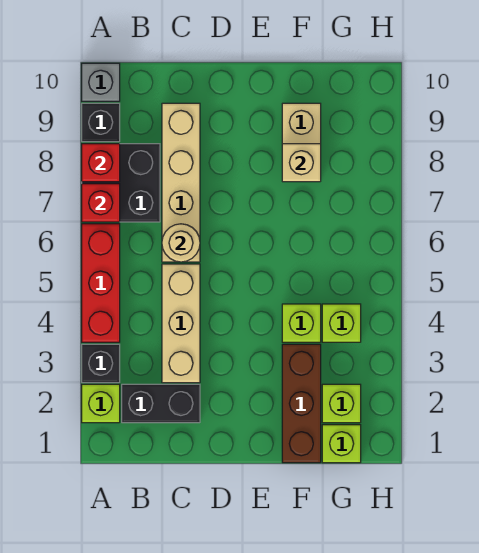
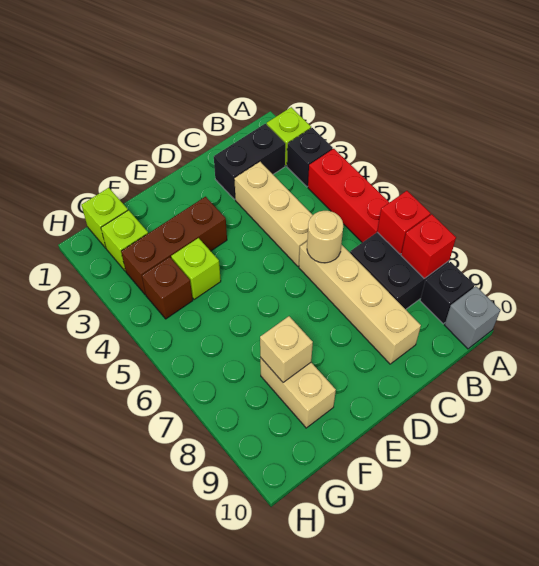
brown brick F1:F3 level 1 -> brown brick E3:G3 level 1
lime brick G4 level 1 -> brown brick G4 level 1

